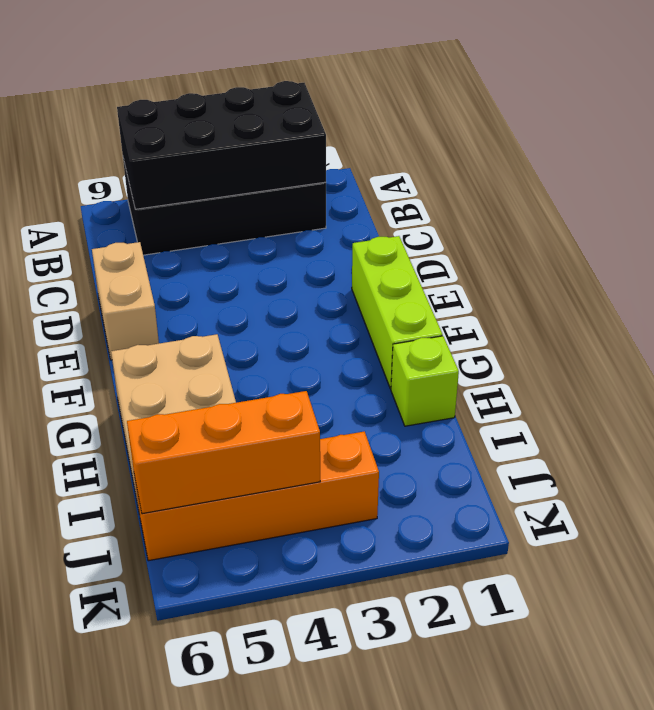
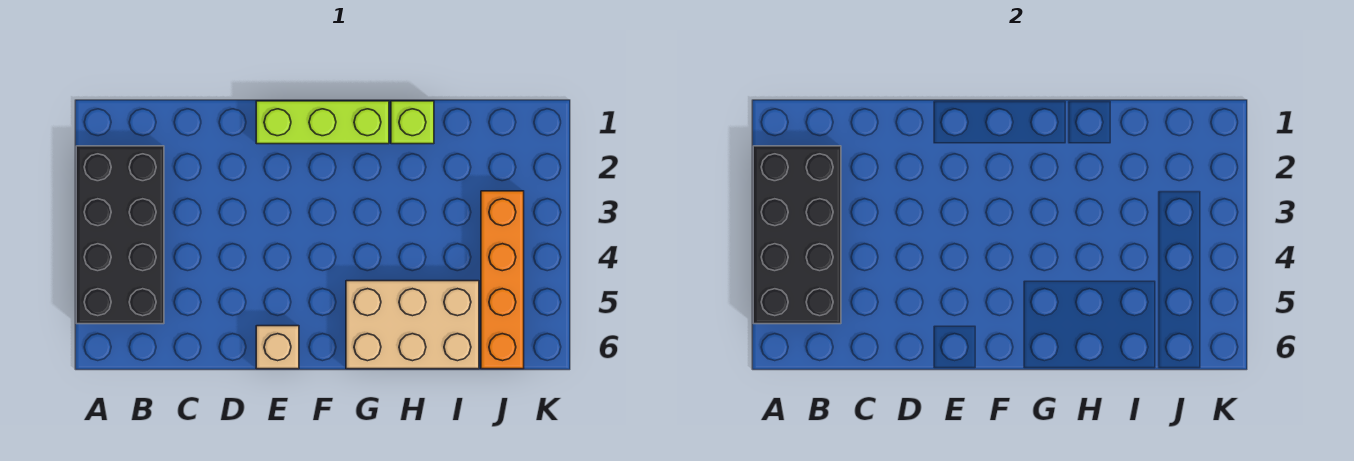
tan brick D6:E6 level 1 -> tan brick E6 level 1
orange brick J4:J6 level 2 -> none

